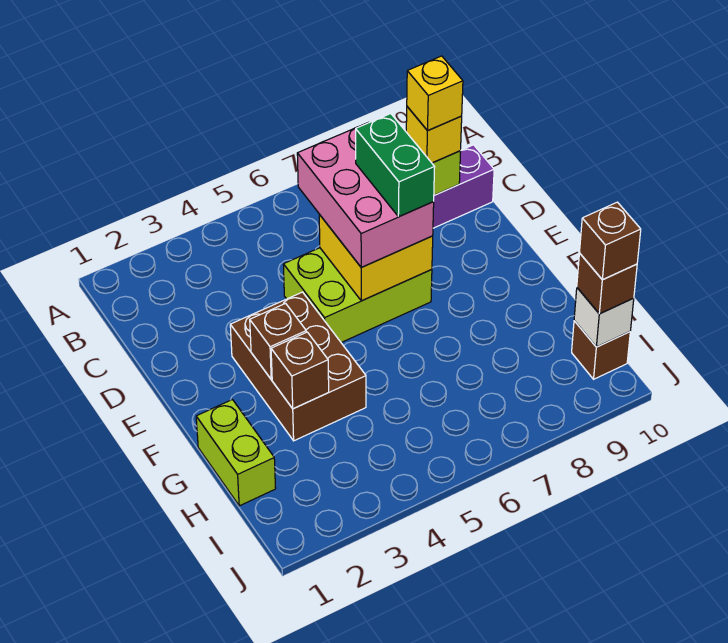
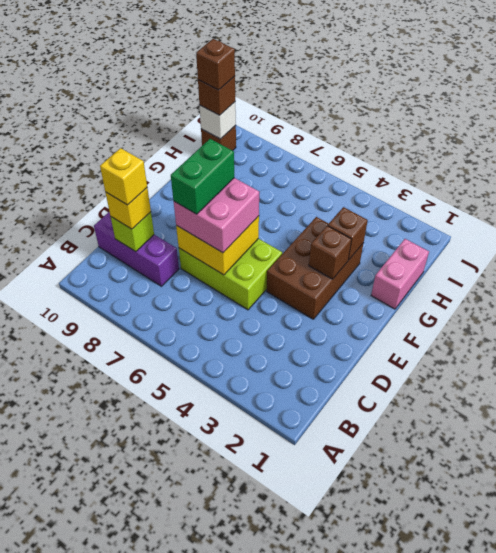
pink brick C6:E7 level 3 -> pink brick D6:E7 level 3
lime brick G1:H1 level 1 -> pink brick G1:H1 level 1

